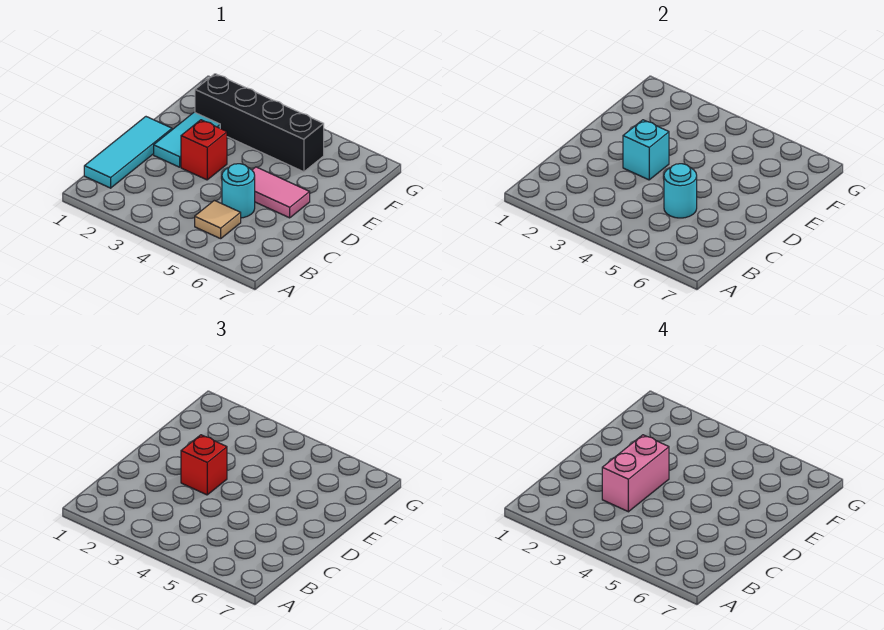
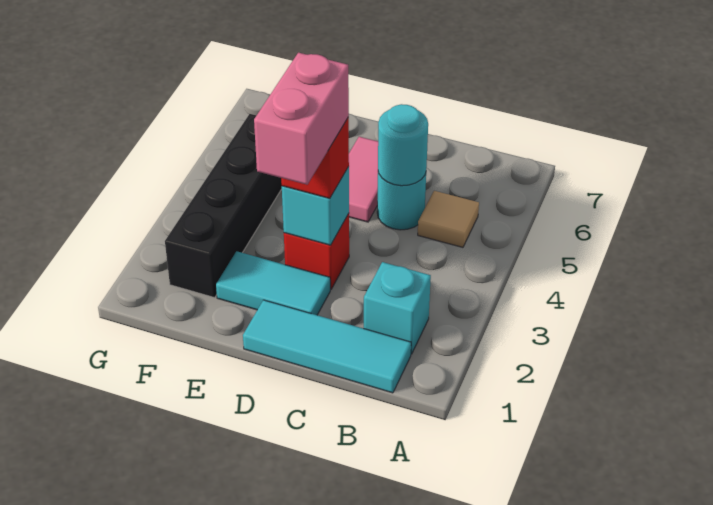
none -> cyan brick B2 level 1
pink brick C3:D3 level 4 -> pink brick D2:D3 level 4

